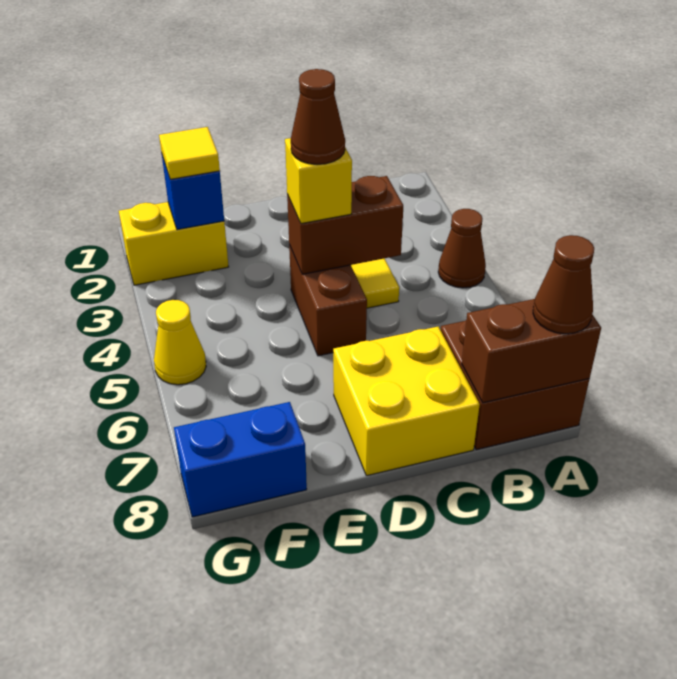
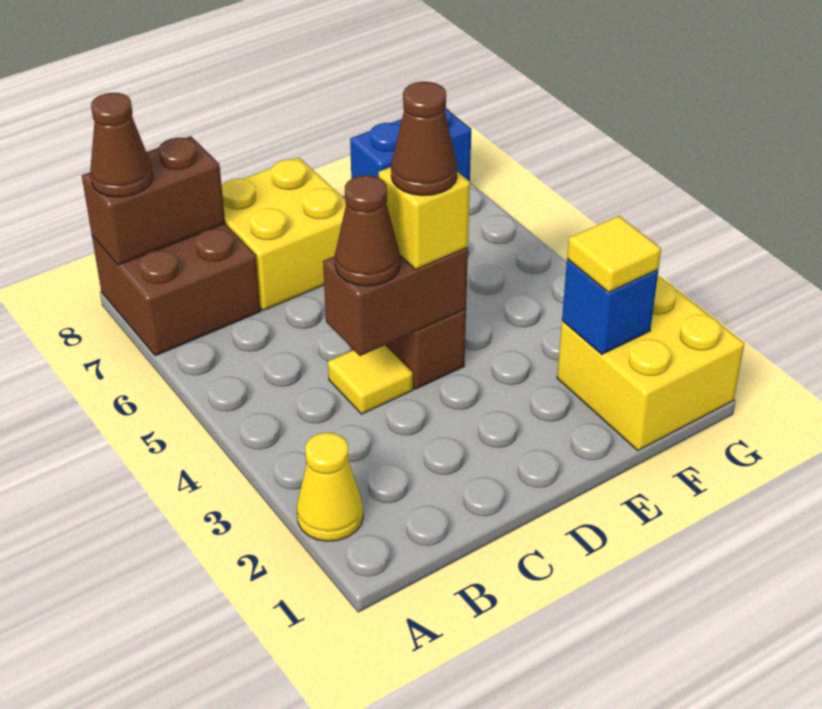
brown cone A4 level 1 -> brown cone C4 level 3
yellow brick F2:G2 level 1 -> yellow brick F1:G2 level 1
yellow cone G5 level 1 -> yellow cone A2 level 1

